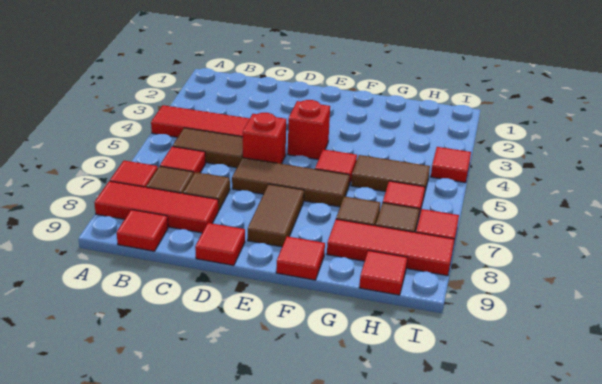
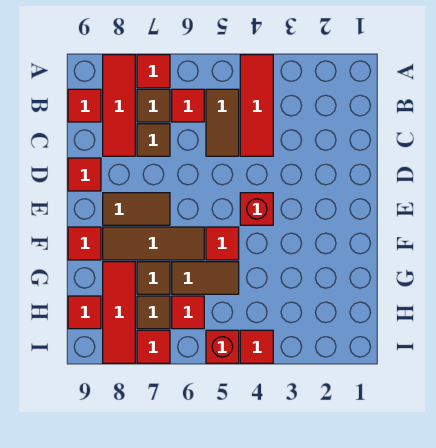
red brick D5 level 1 -> red brick I5 level 1
brown tile D6:F6 level 1 -> brown tile F6:F8 level 1
brown tile G5:H5 level 1 -> brown tile G5:G6 level 1

